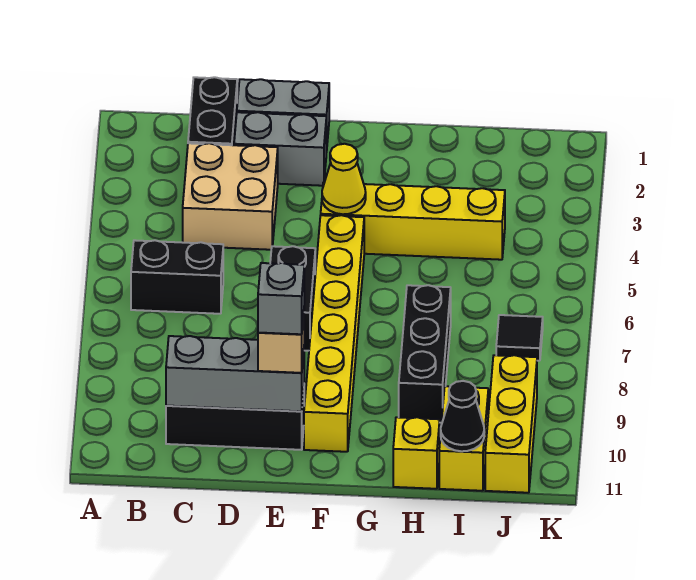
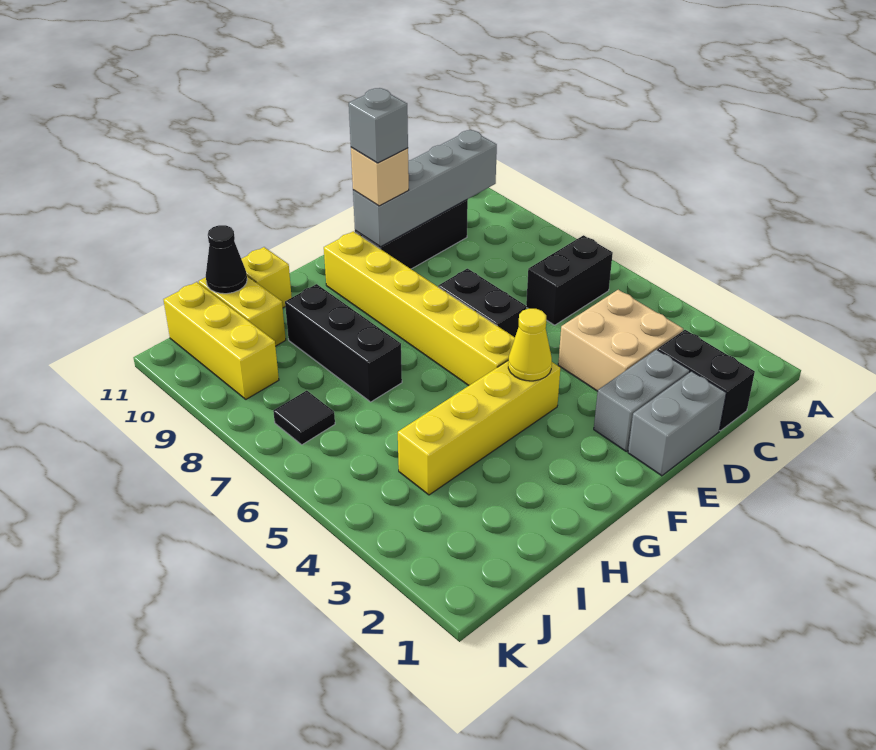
grey brick C10:E10 level 2 -> grey brick B10:E10 level 2

